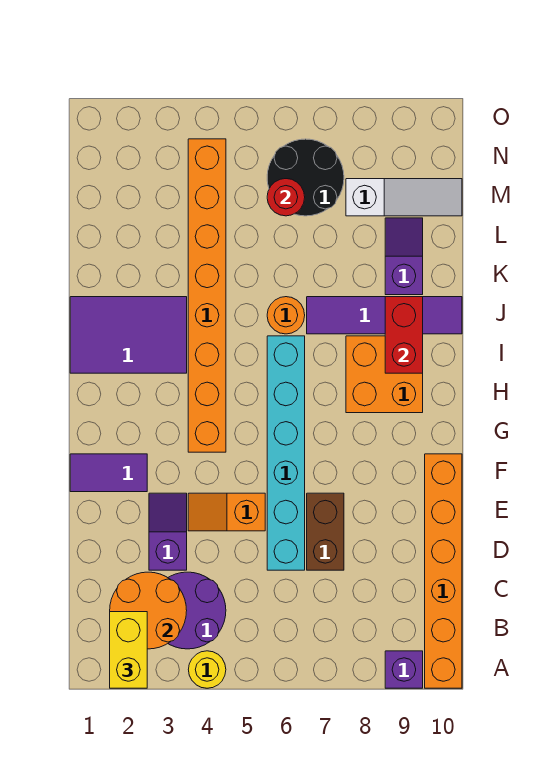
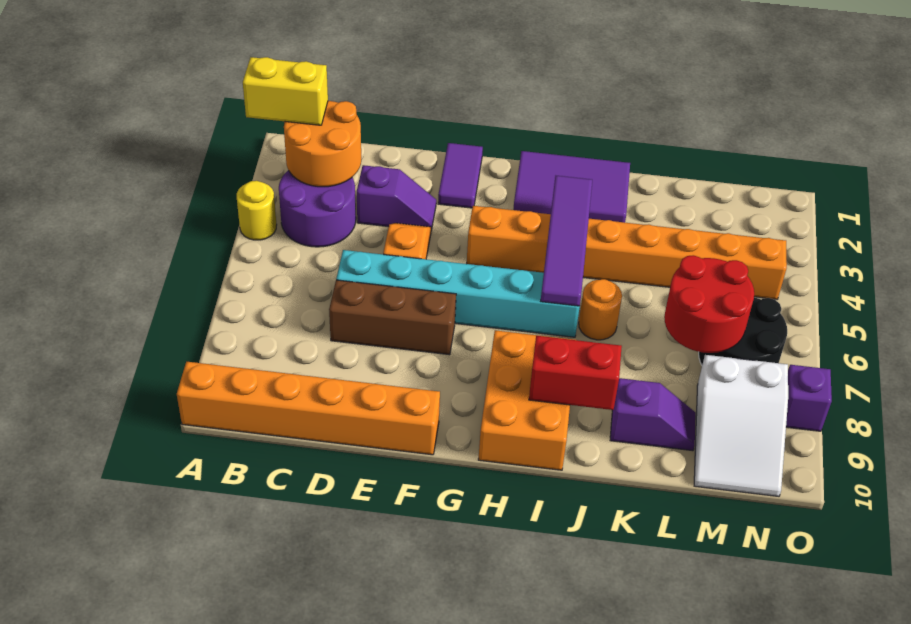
purple brick A9 level 1 -> purple brick O8 level 1
brown brick D7:E7 level 1 -> brown brick D7:F7 level 1
orange brick H8:I9 level 1 -> orange brick H8:I10 level 1
purple tile I1:J3 level 1 -> purple tile H1:J2 level 1
purple tile J7:J10 level 1 -> purple tile I3:I6 level 2
red round brick M6 level 2 -> red round brick L6:M7 level 2
white slope M8:M10 level 1 top 8 -> white slope M8:N10 level 1 top 8

